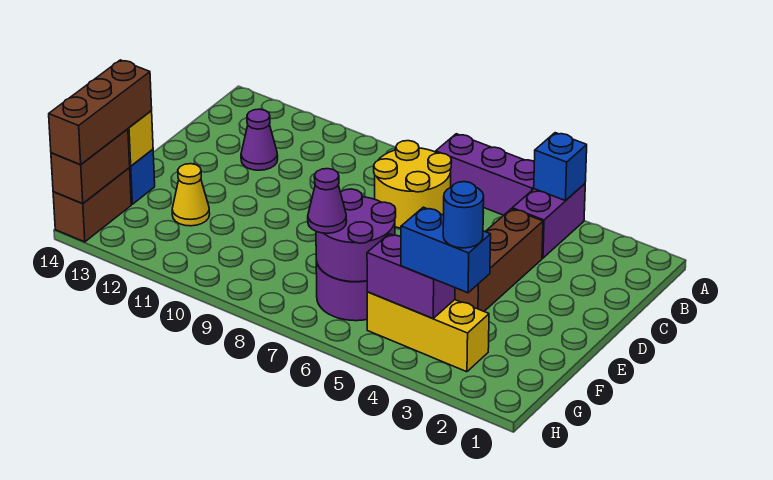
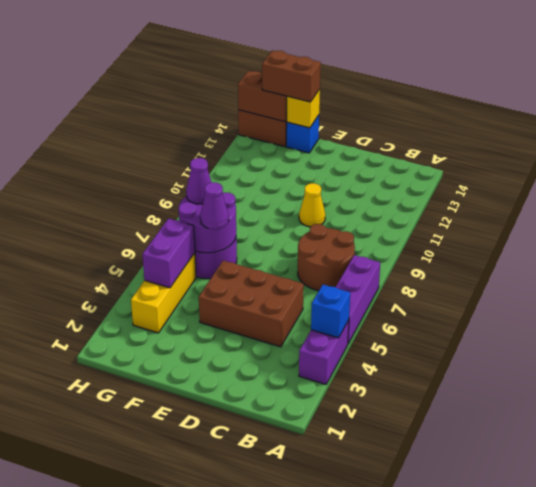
purple brick A4:B4 level 1 -> purple brick A3:A4 level 1
yellow round brick B7:C8 level 1 -> brown round brick B7:C8 level 1
brown brick C4:E4 level 1 -> brown brick C4:E5 level 1
purple cone C12 level 1 -> purple cone F6 level 3
yellow cone F12 level 1 -> yellow cone D10 level 1
brown brick F14:H14 level 3 -> brown brick F14:G14 level 3
blue brick G3:G4 level 3 -> none
blue round brick G3 level 4 -> none

